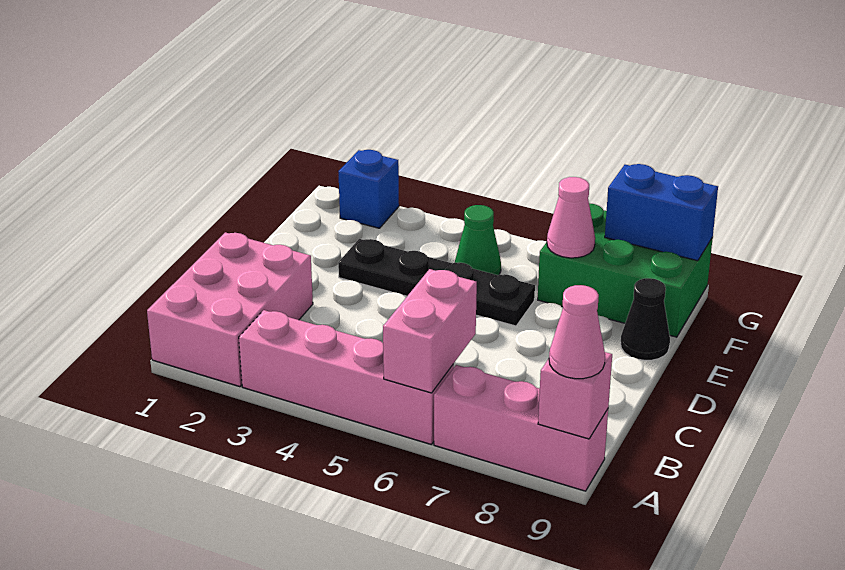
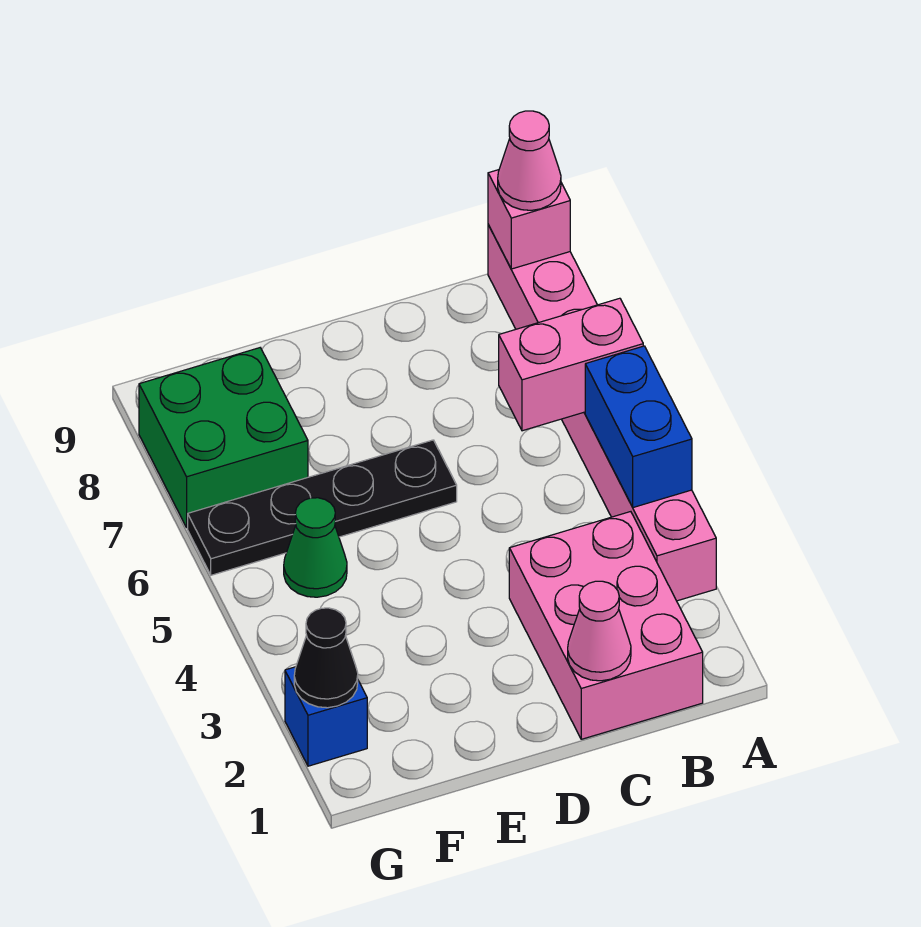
pink brick A1:C2 level 1 -> pink brick B1:C3 level 1
black plate E3:E6 level 1 -> black plate D6:G6 level 1
black cone E9 level 1 -> black cone G2 level 2
green brick F7:G9 level 1 -> green brick F7:G8 level 1
pink cone F7 level 2 -> pink cone C1 level 2
blue brick G8:G9 level 2 -> blue brick A4:A5 level 2

